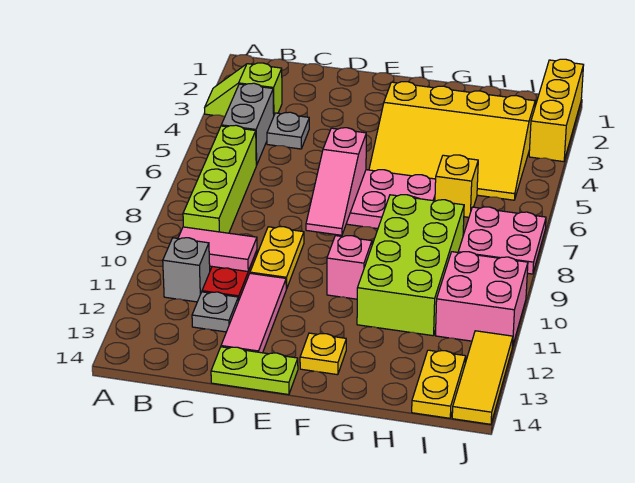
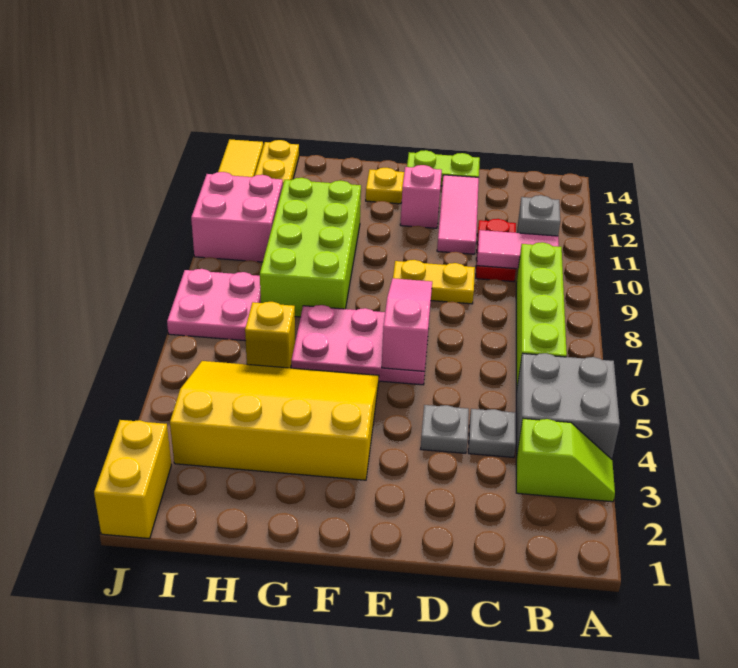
grey brick B4:B5 level 1 -> grey brick A4:B5 level 1
grey plate C12 level 1 -> grey plate D4 level 1
yellow plate D9:D10 level 1 -> yellow plate D9:E9 level 1
pink brick F10 level 1 -> pink brick E12 level 1
yellow brick J1:J3 level 1 -> yellow brick J1:J2 level 1

